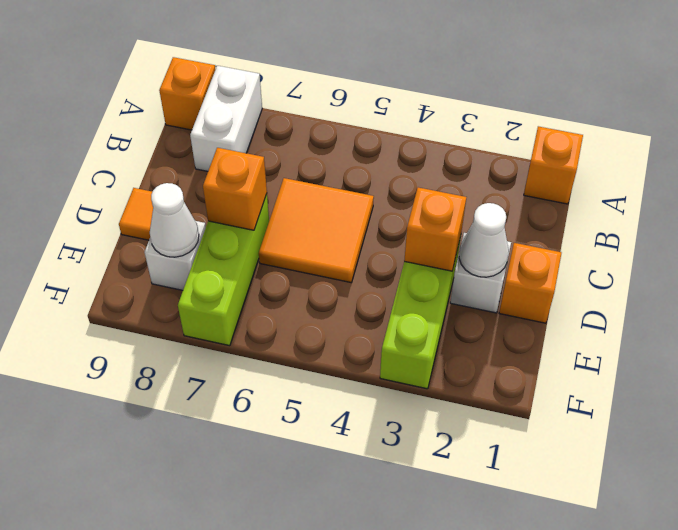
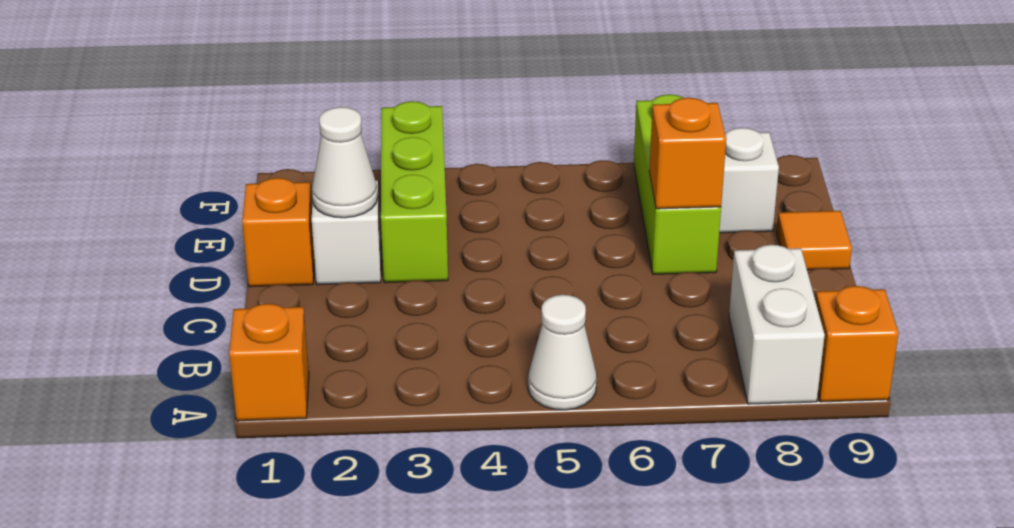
orange tile C5:D6 level 1 -> none
orange brick D3 level 2 -> none
white cone E8 level 2 -> white cone A5 level 1

